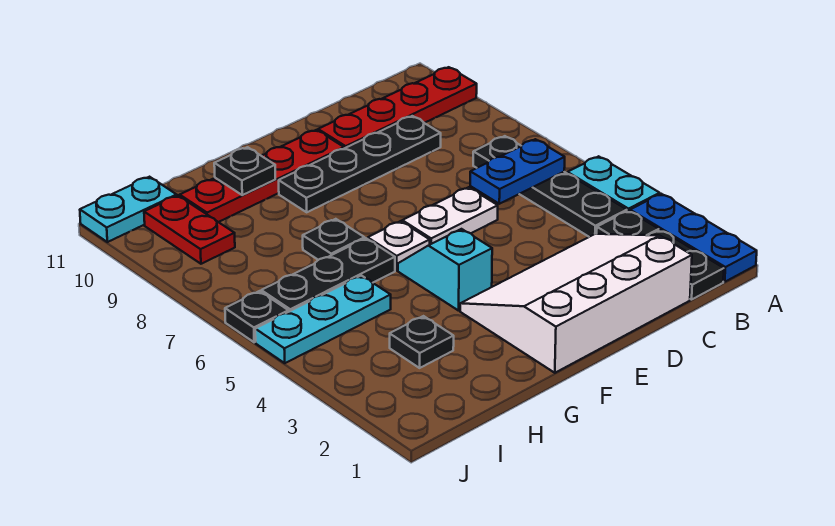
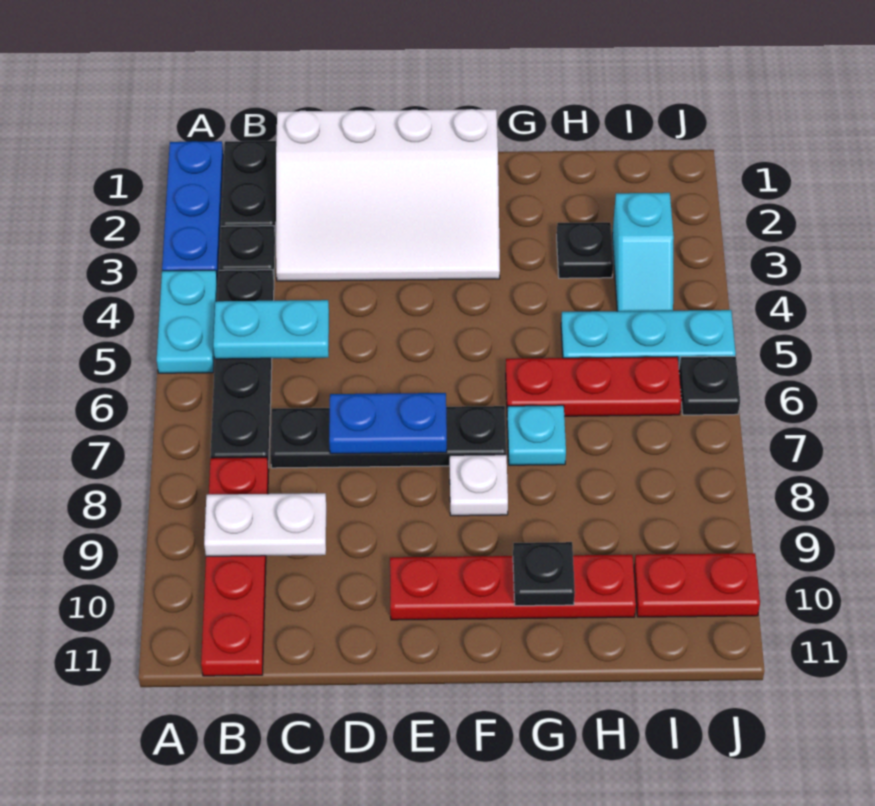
red plate A10:D10 level 1 -> red plate B8:B11 level 1
blue plate B6:C6 level 2 -> blue plate D7:E7 level 2
black plate C9:F9 level 1 -> black plate C7:F7 level 1
white plate D6:E6 level 1 -> white plate B9:C9 level 2
cyan slope F4:F5 level 1 top 4 -> cyan slope I3:I4 level 1 top 3
white plate F6 level 1 -> white plate F8 level 1
black plate G6:I6 level 1 -> red plate G6:I6 level 1
black plate G7 level 1 -> cyan plate G7 level 1
red plate I9:I10 level 1 -> red plate I10:J10 level 1
cyan plate I11:J11 level 1 -> cyan plate B5:C5 level 2

